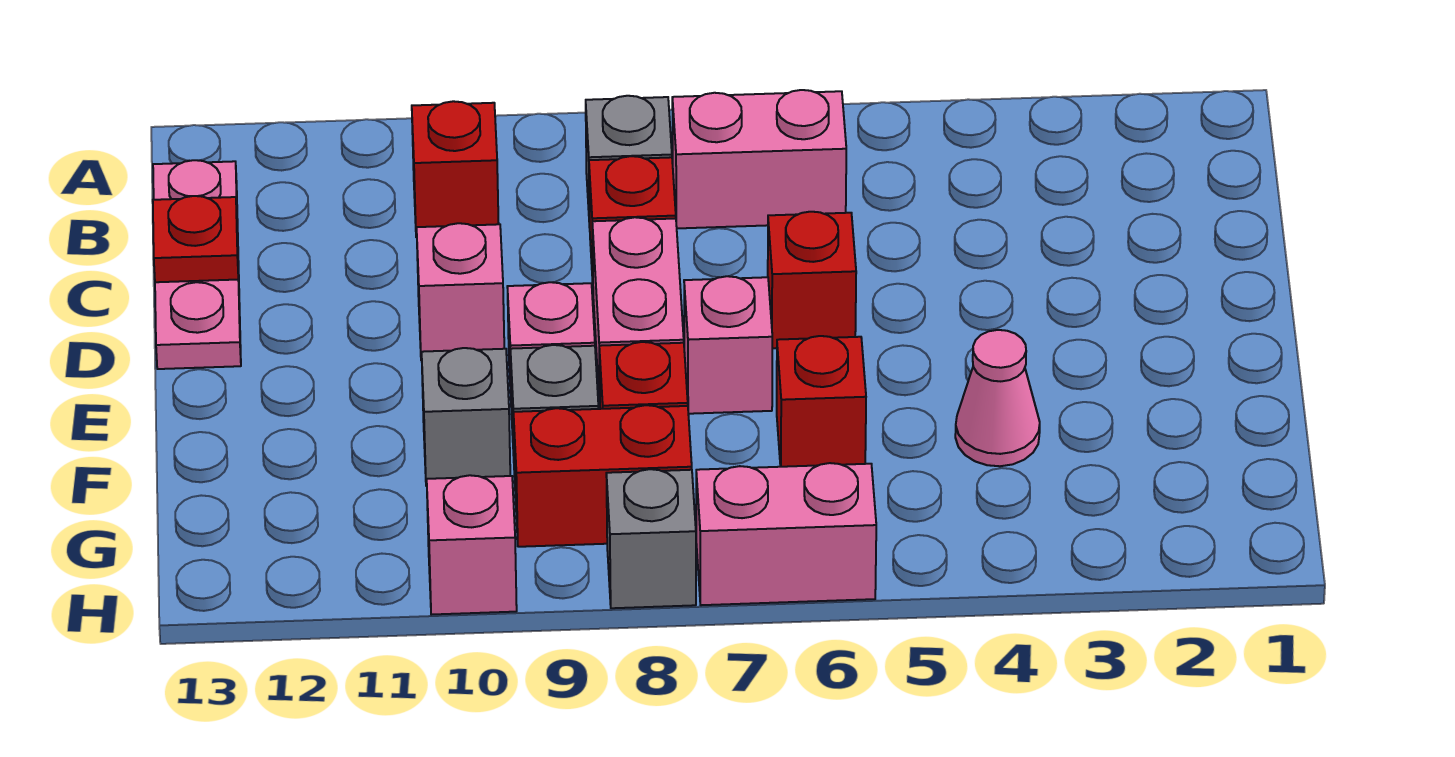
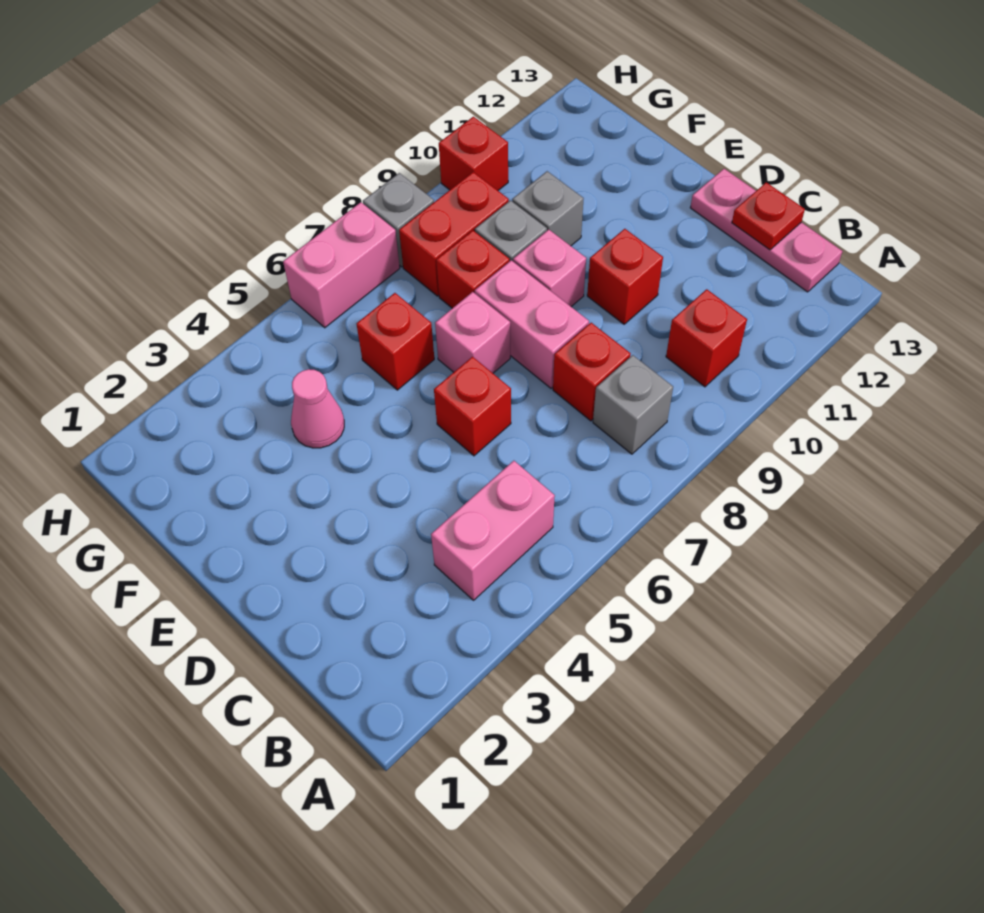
pink brick B6:B7 level 1 -> pink brick B4:B5 level 1
pink brick D10 level 1 -> red brick D10 level 1
pink brick H10 level 1 -> red brick H10 level 1

